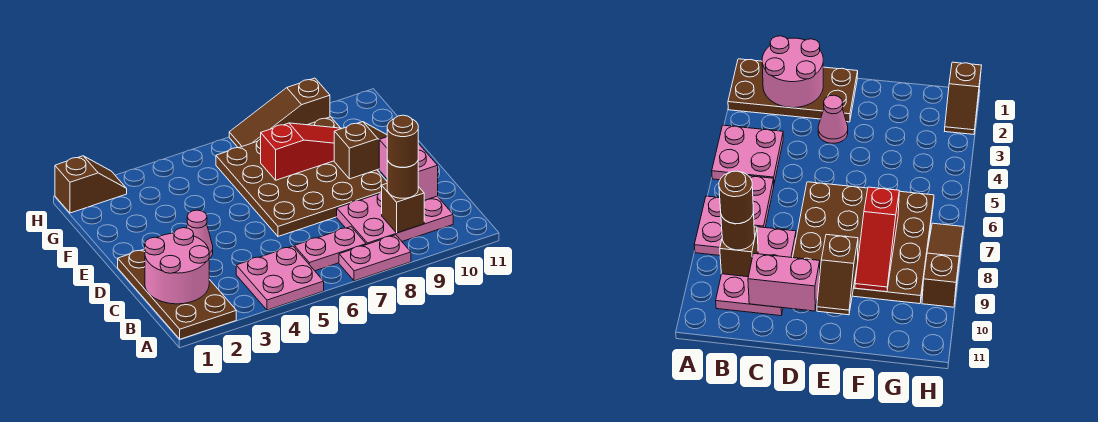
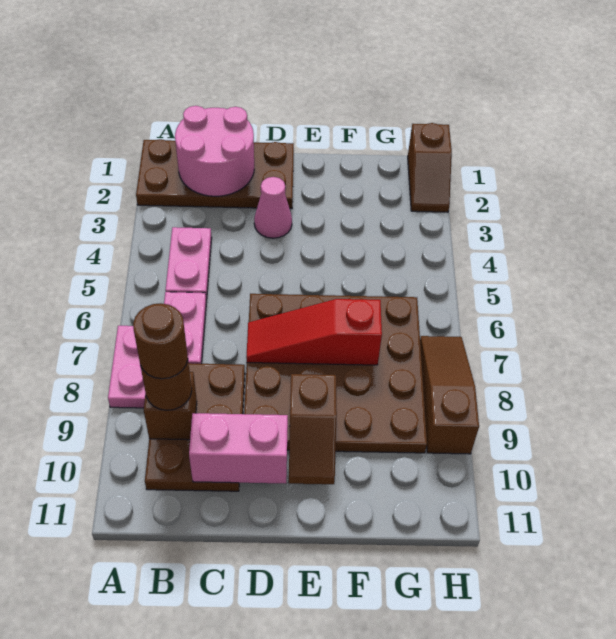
pink plate A4:B5 level 1 -> pink plate B4:B5 level 1
pink plate B8:C10 level 1 -> brown plate B8:C10 level 1
red slope F7:F9 level 2 top 7 -> red slope D7:F7 level 2 top F

